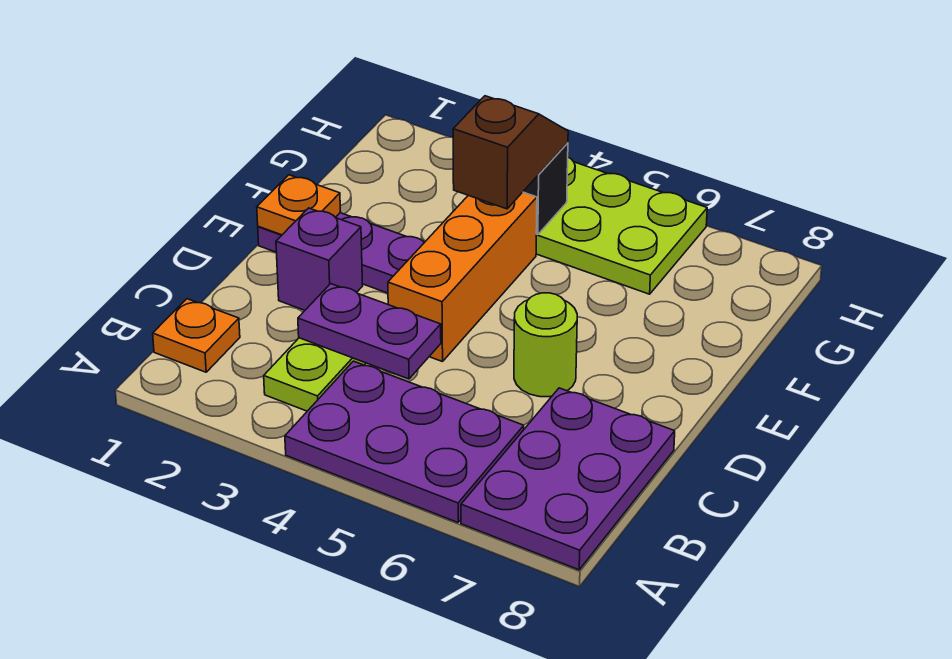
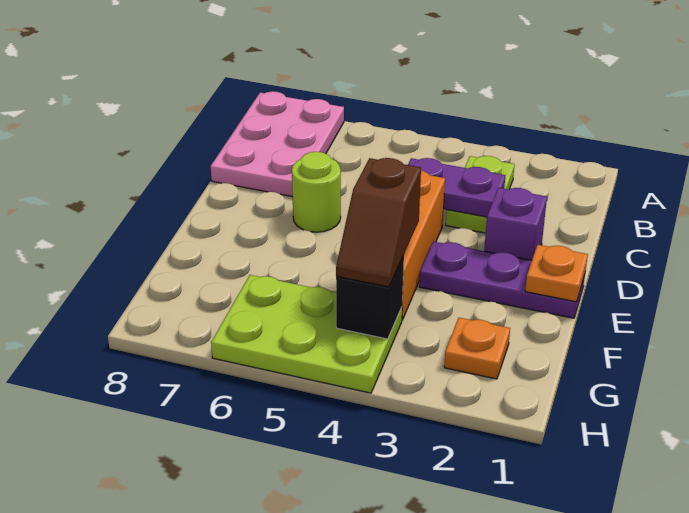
purple plate A4:B6 level 1 -> none
purple plate A7:C8 level 1 -> pink plate A7:C8 level 1
orange plate B1 level 1 -> orange plate G2 level 1

